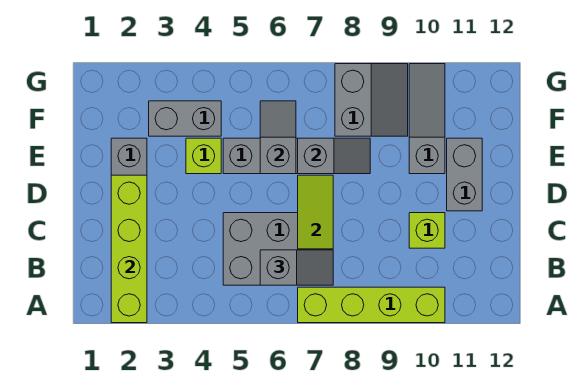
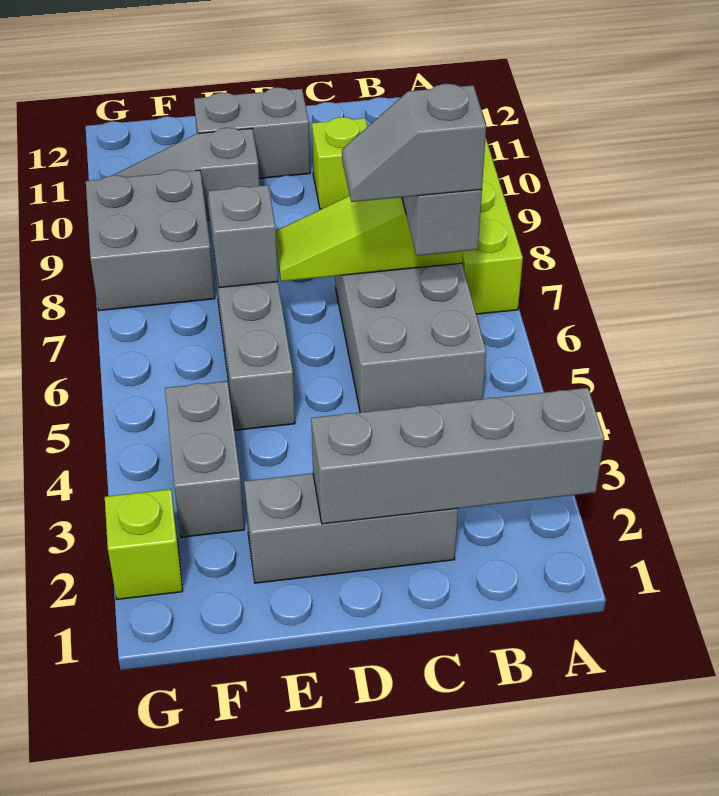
lime brick A2:D2 level 2 -> grey brick A2:D2 level 2
lime brick E4 level 1 -> lime brick G2 level 1
grey slope E6:F6 level 2 top E -> grey slope B6:C6 level 4 top B
grey slope F8:G9 level 1 top 8 -> grey brick F8:G9 level 1

